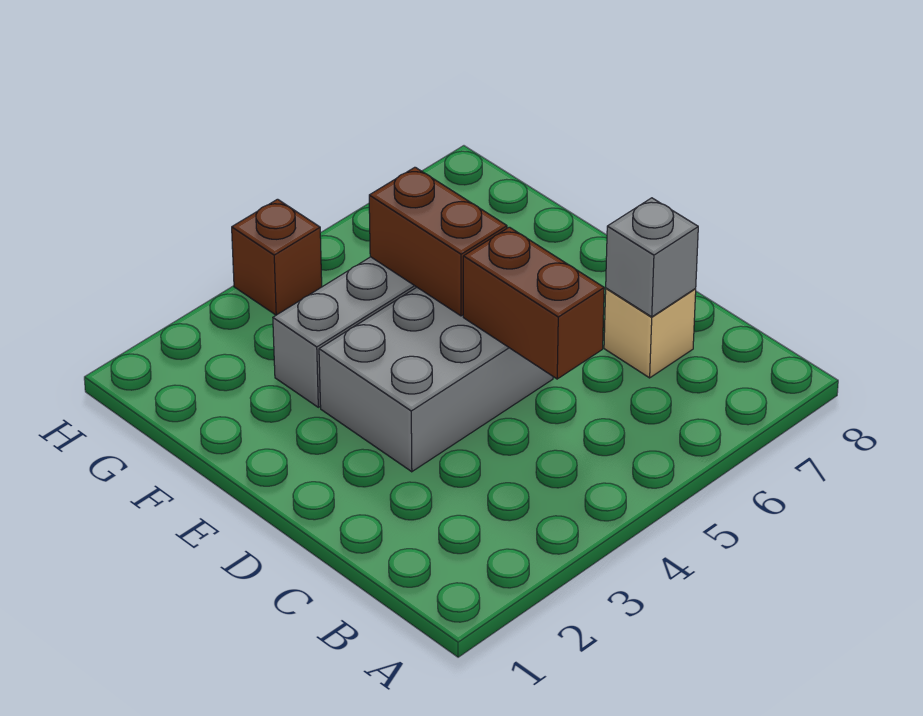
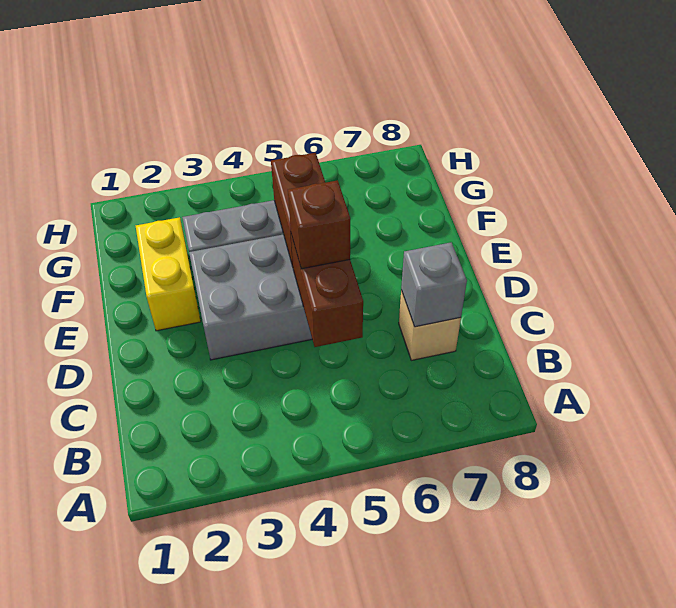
none -> yellow brick E2:F2 level 1
brown brick H4 level 1 -> brown brick D5 level 3

